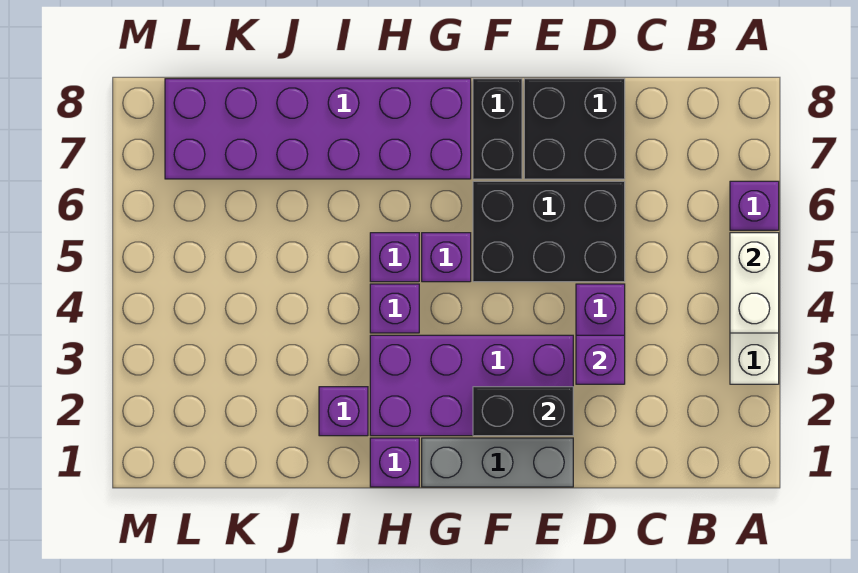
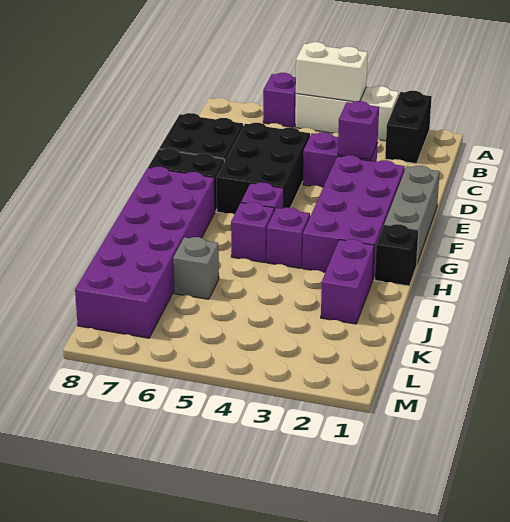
black brick E2:F2 level 2 -> black brick A2:B2 level 1
purple brick H1 level 1 -> black brick H1 level 1
purple brick I2 level 1 -> purple brick I2:J2 level 1
none -> grey brick J6 level 1

